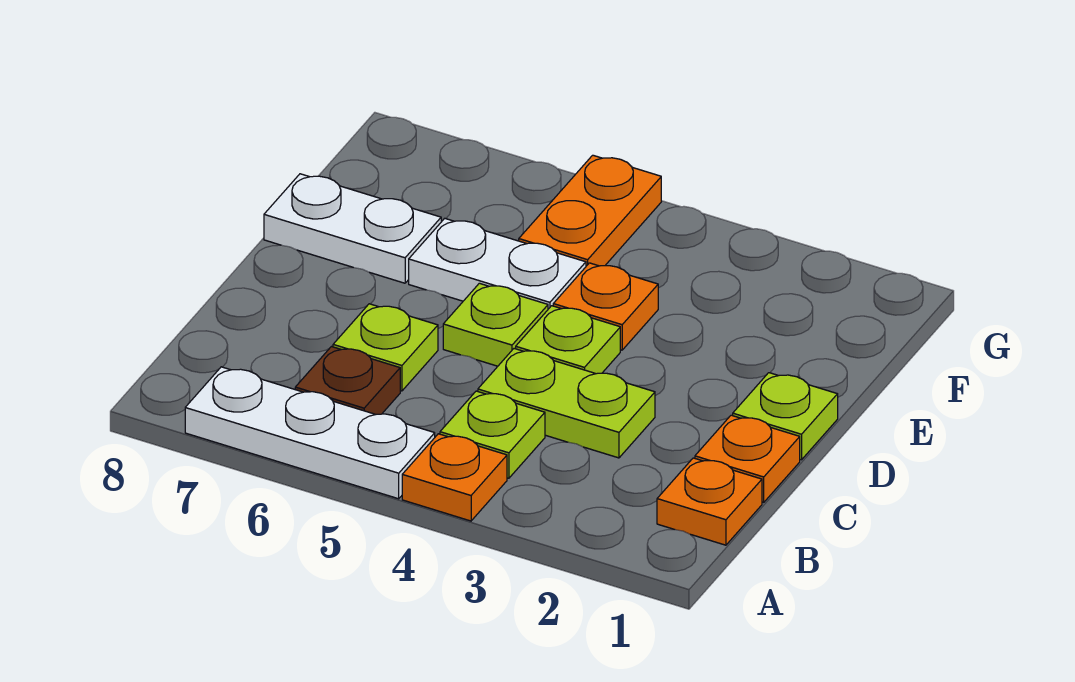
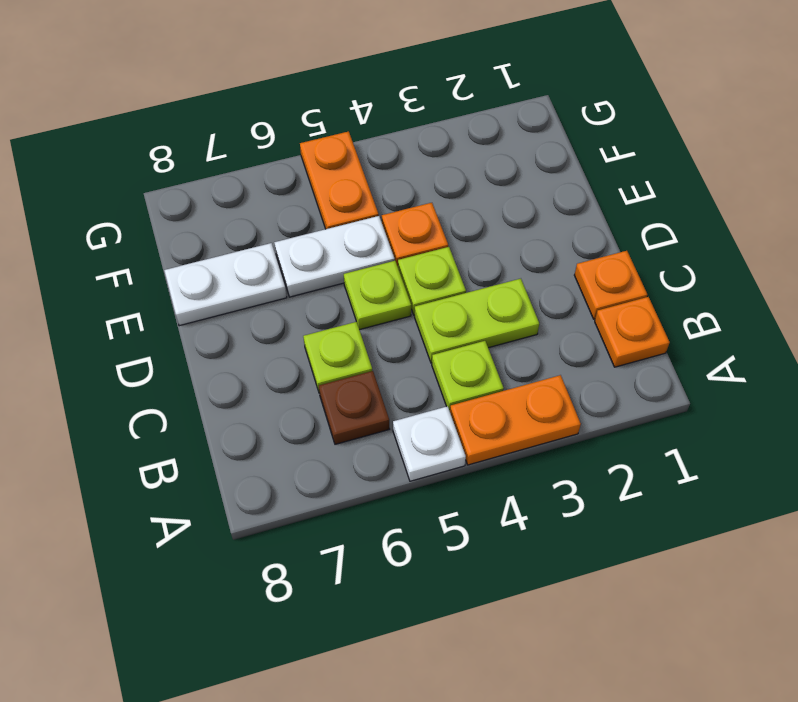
orange plate A4 level 1 -> orange plate A3:A4 level 1
white plate A5:A7 level 1 -> white plate A5 level 1
lime plate D1 level 1 -> none

